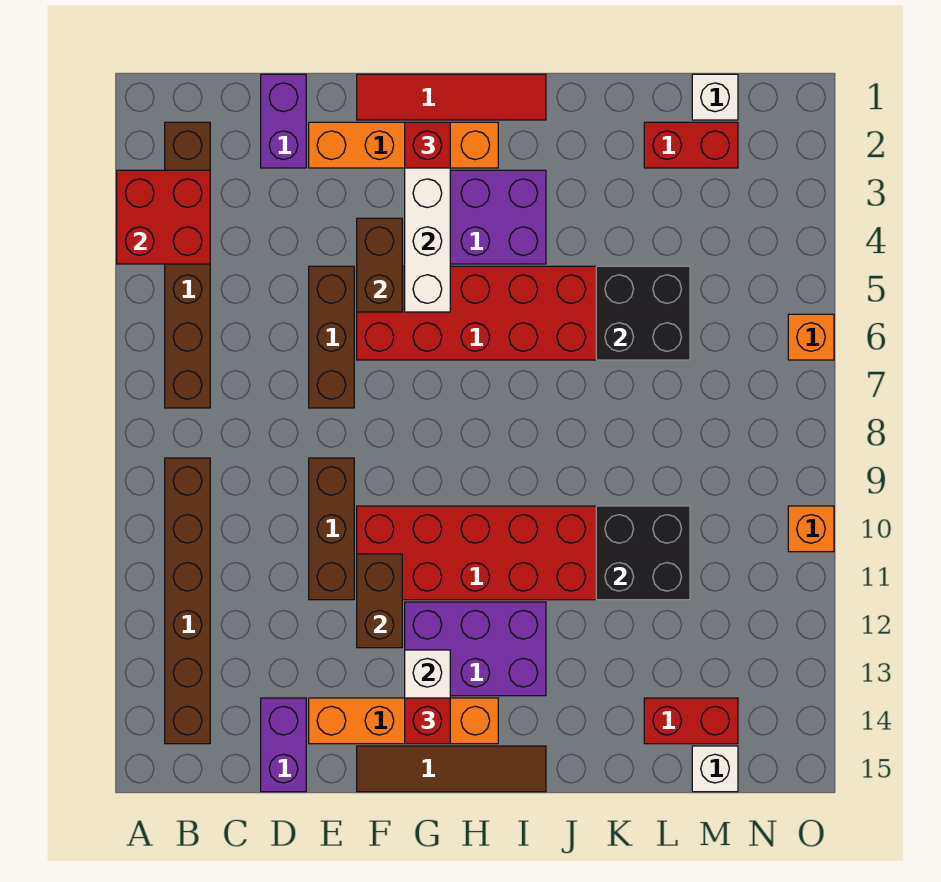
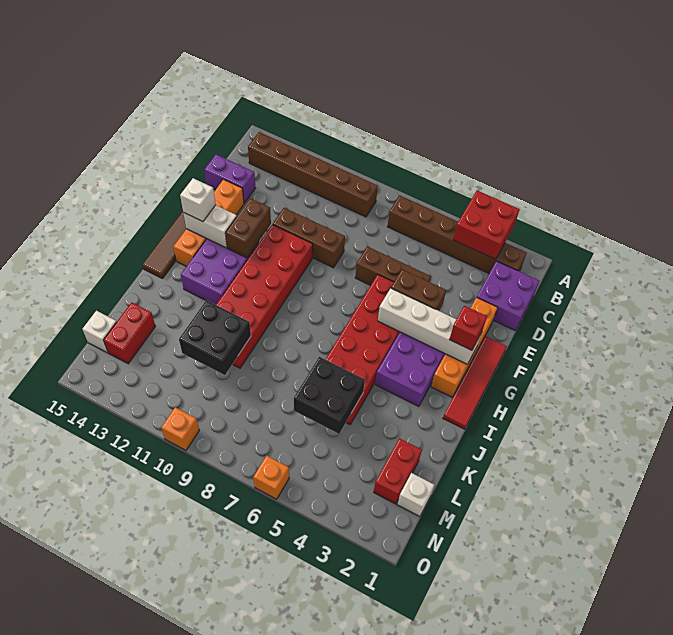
purple brick D1:D2 level 1 -> purple brick C1:D2 level 1
brown brick F11:F12 level 2 -> brown brick F12:G12 level 2
red brick G14 level 3 -> white brick G14 level 3

